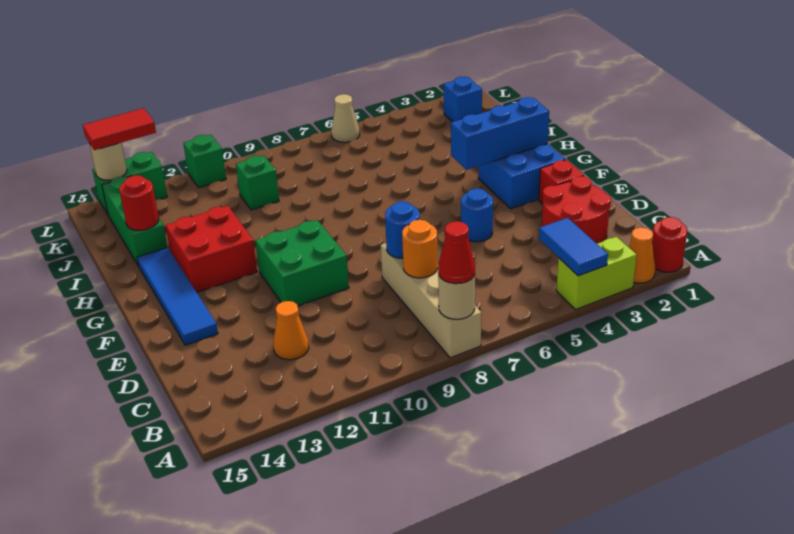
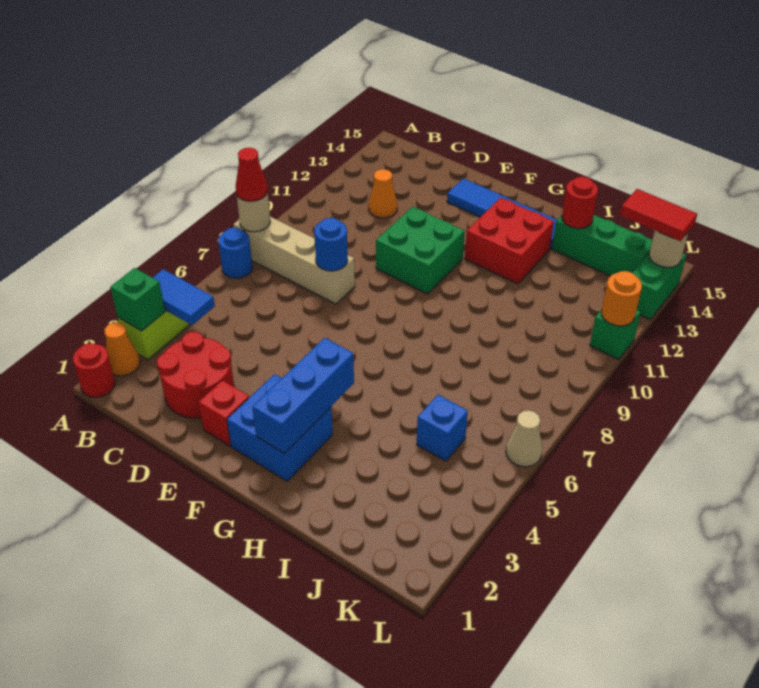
orange round brick C8 level 2 -> orange round brick L11 level 2
blue round brick E5 level 1 -> blue round brick A7 level 1
green brick J10 level 1 -> green brick A3 level 2
blue brick K2 level 1 -> blue brick J5 level 1
red tile L13:L14 level 3 -> red tile K14:L14 level 3

